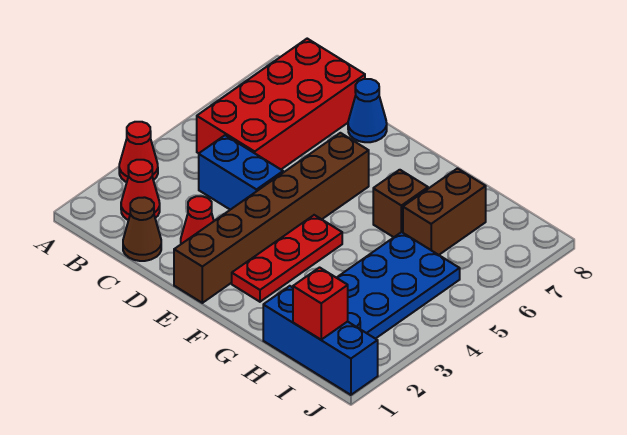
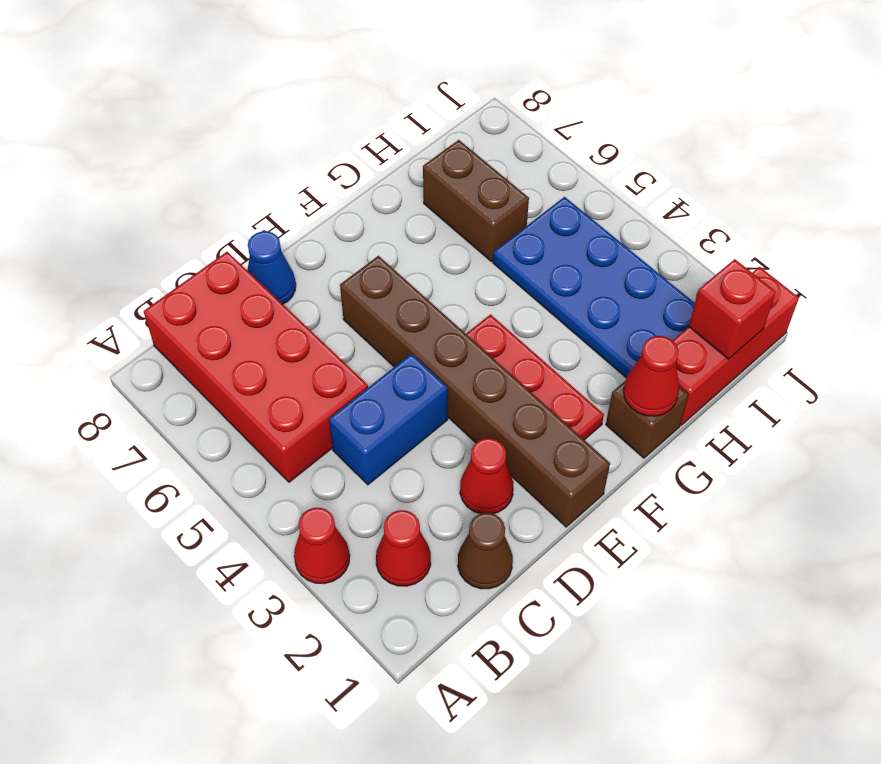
none -> red cone G1 level 2
brown brick G6 level 1 -> brown brick G1 level 1
blue brick H1:J1 level 1 -> red brick H1:J1 level 1

